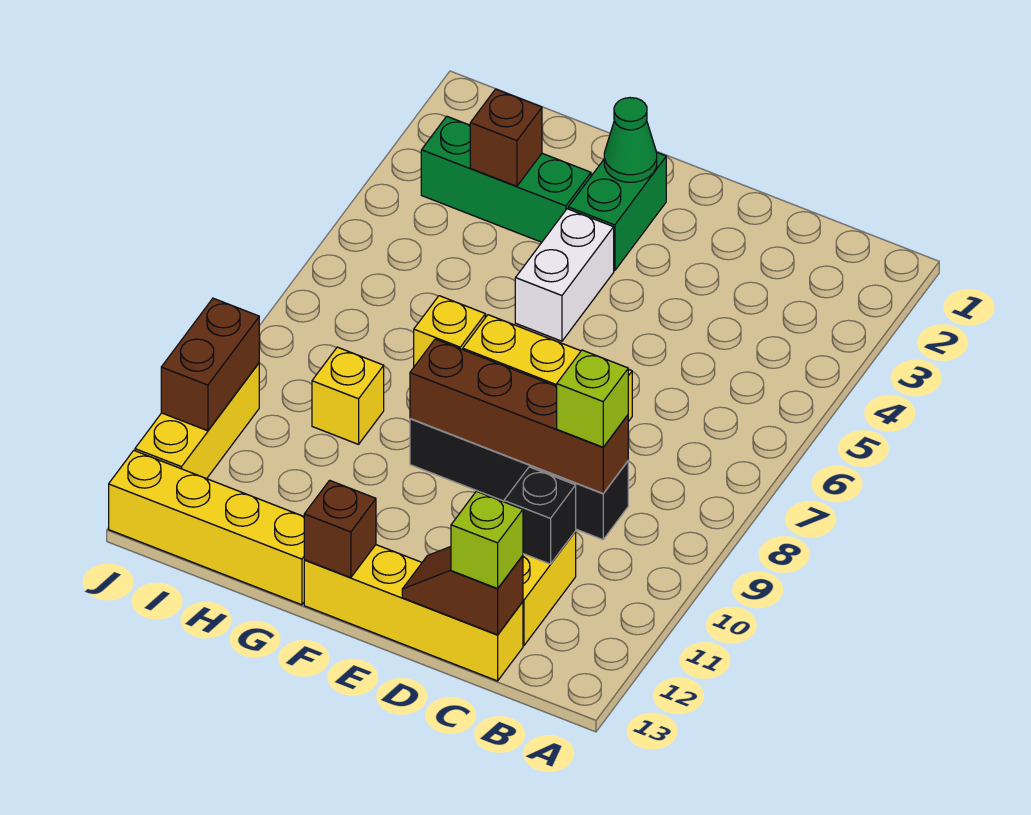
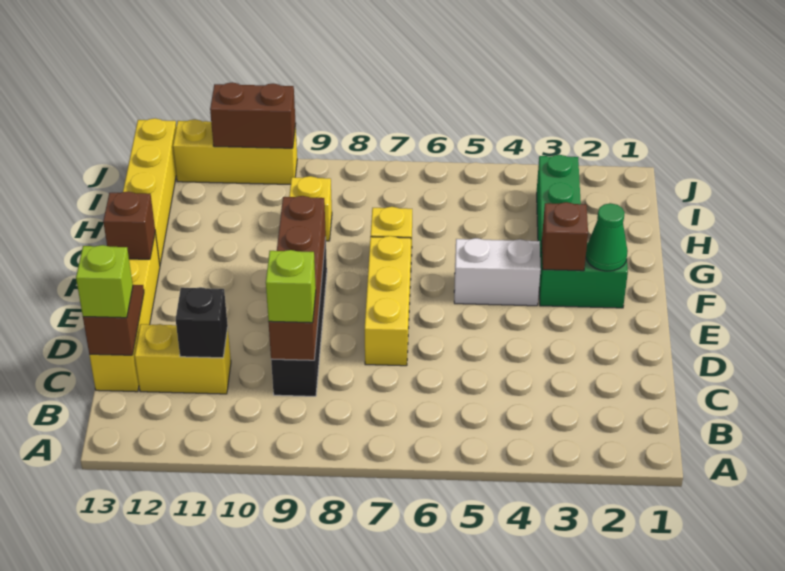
brown brick H3 level 2 -> brown brick F3 level 2

